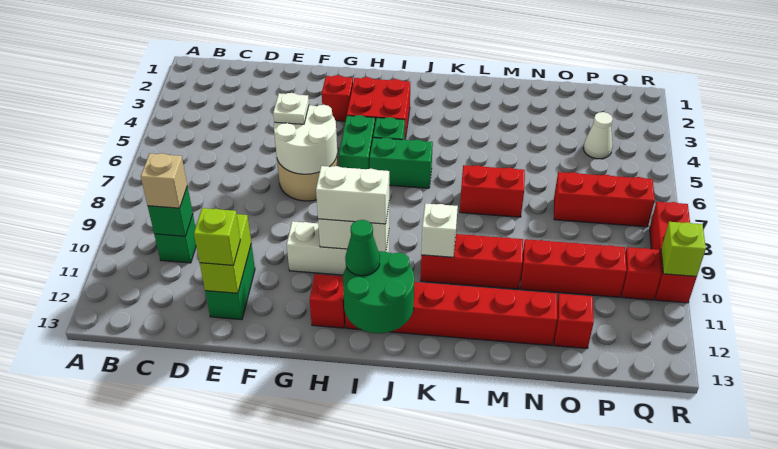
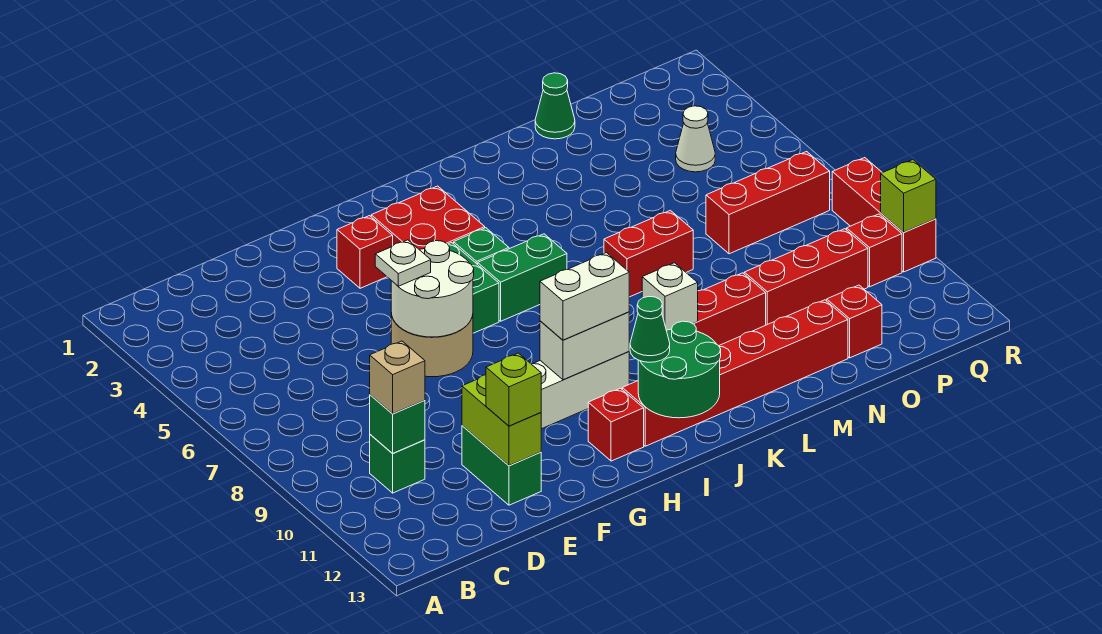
none -> green cone N1 level 1

